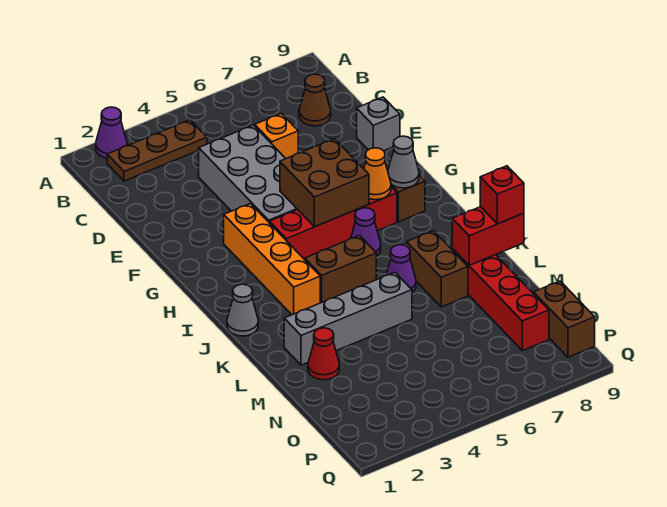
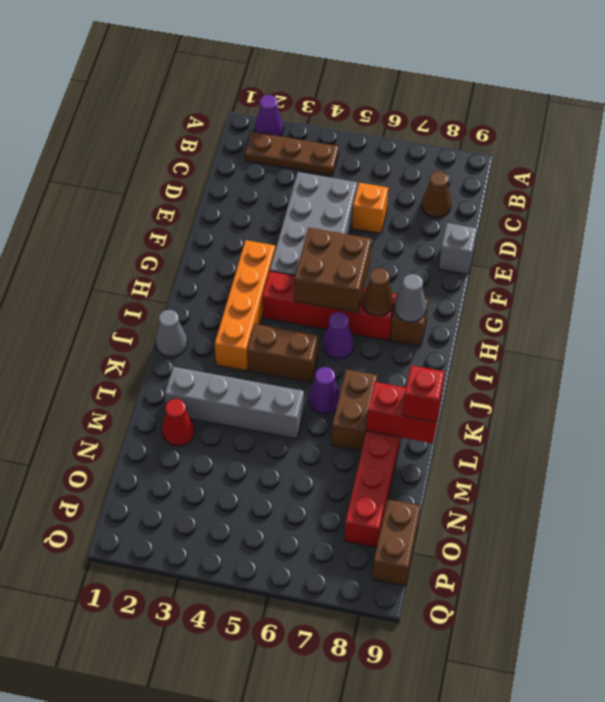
orange cone H7 level 2 -> brown cone H7 level 2

